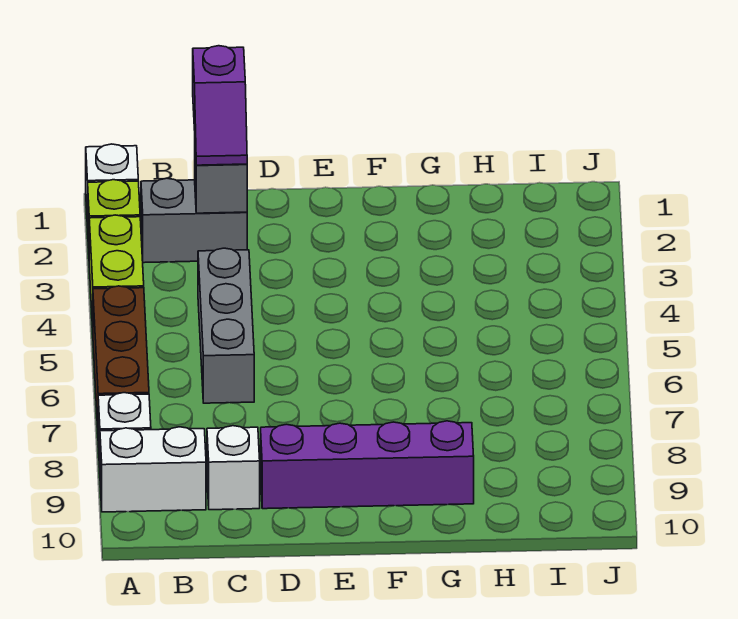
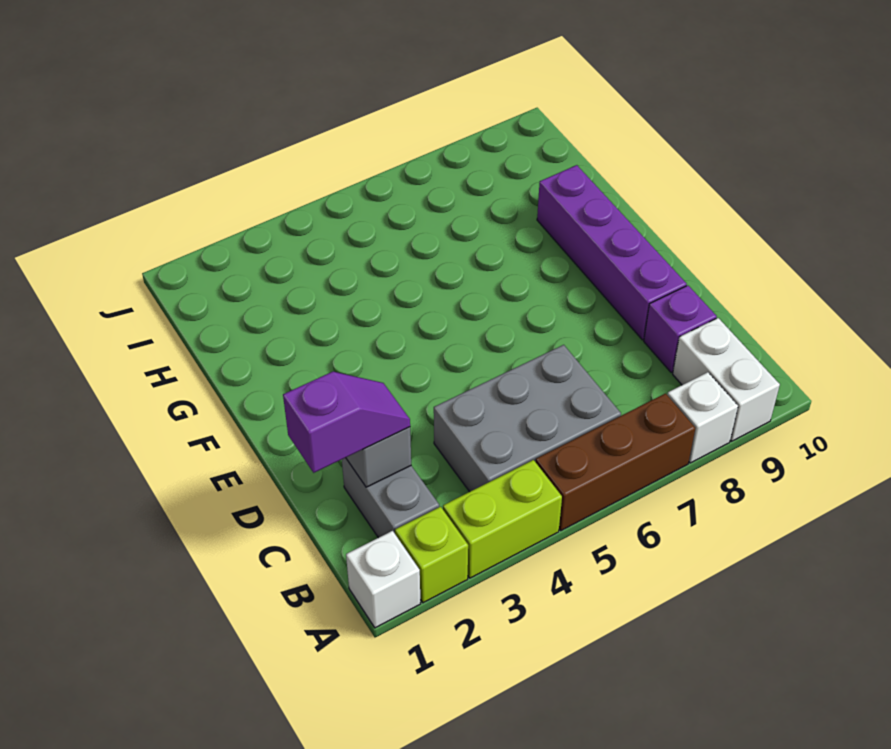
grey brick C4:C6 level 1 -> grey brick B4:C6 level 1
white brick C9 level 1 -> purple brick C9 level 1

